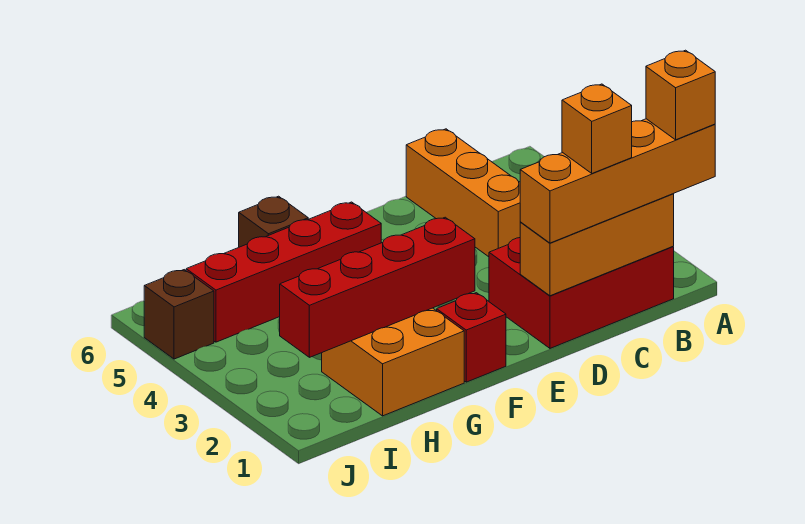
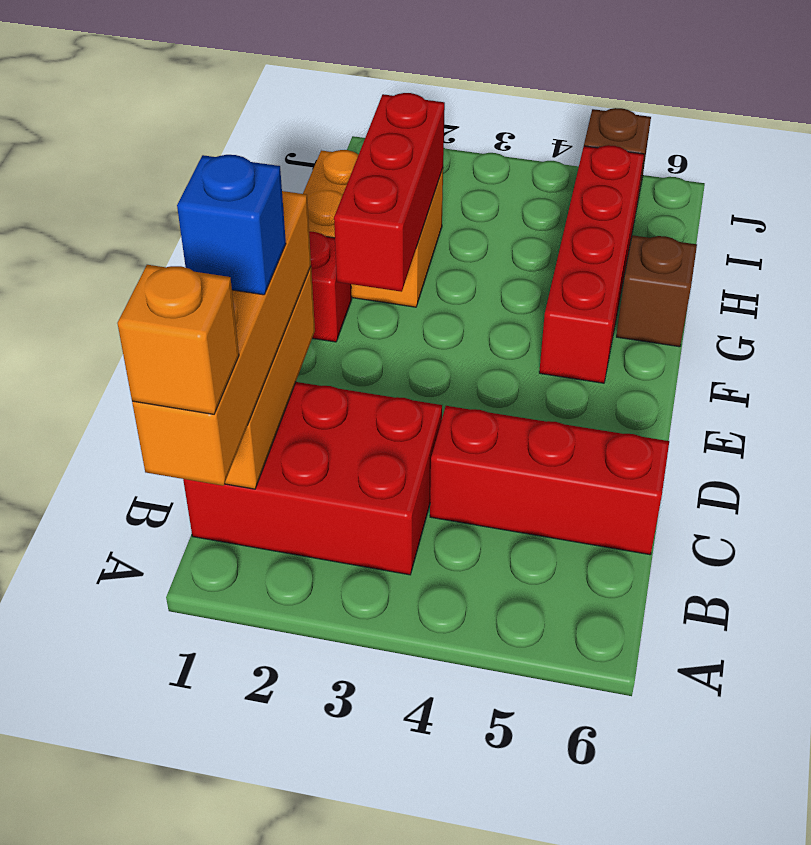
red brick B1:D2 level 1 -> red brick B1:C3 level 1
orange brick C1 level 4 -> blue brick C1 level 4
orange brick C4:C6 level 1 -> red brick C4:C6 level 1
red brick F2:I2 level 2 -> red brick F2:H2 level 2

